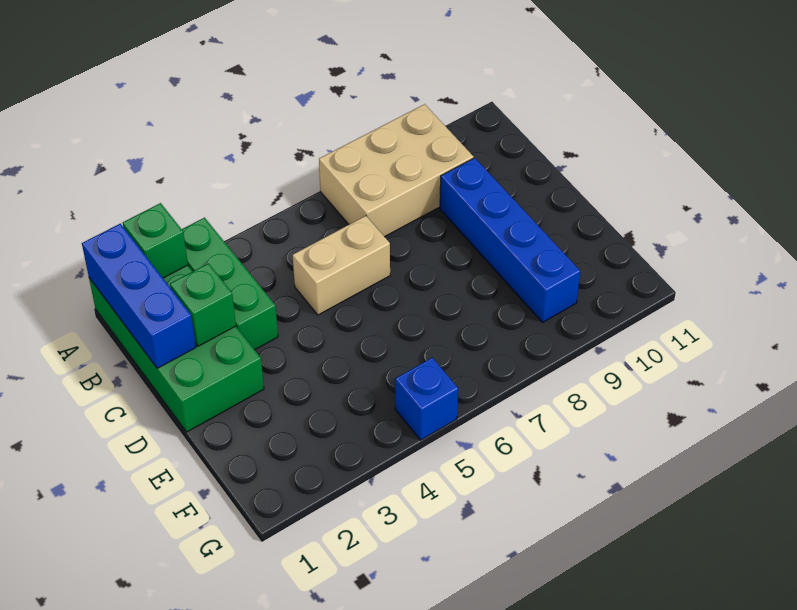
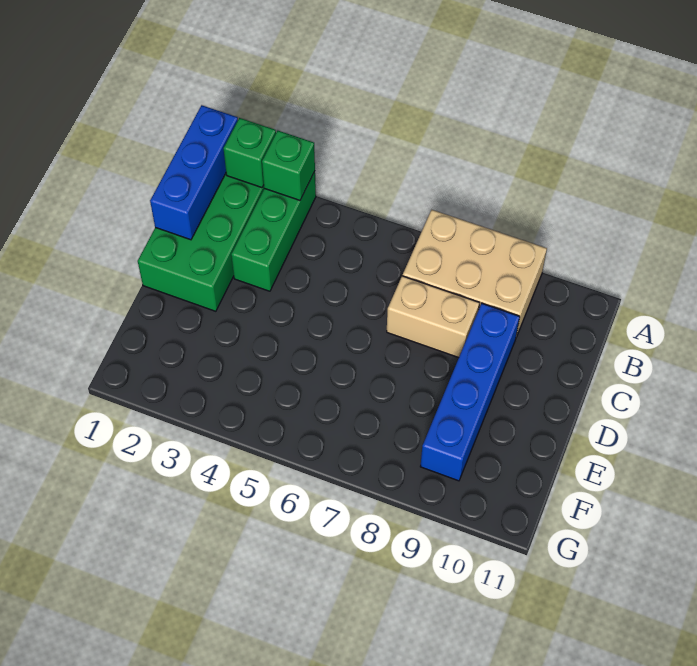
green brick C2 level 2 -> green brick A3 level 2
tan brick C5:C6 level 1 -> tan brick C7:C8 level 1
blue brick G5 level 1 -> none

